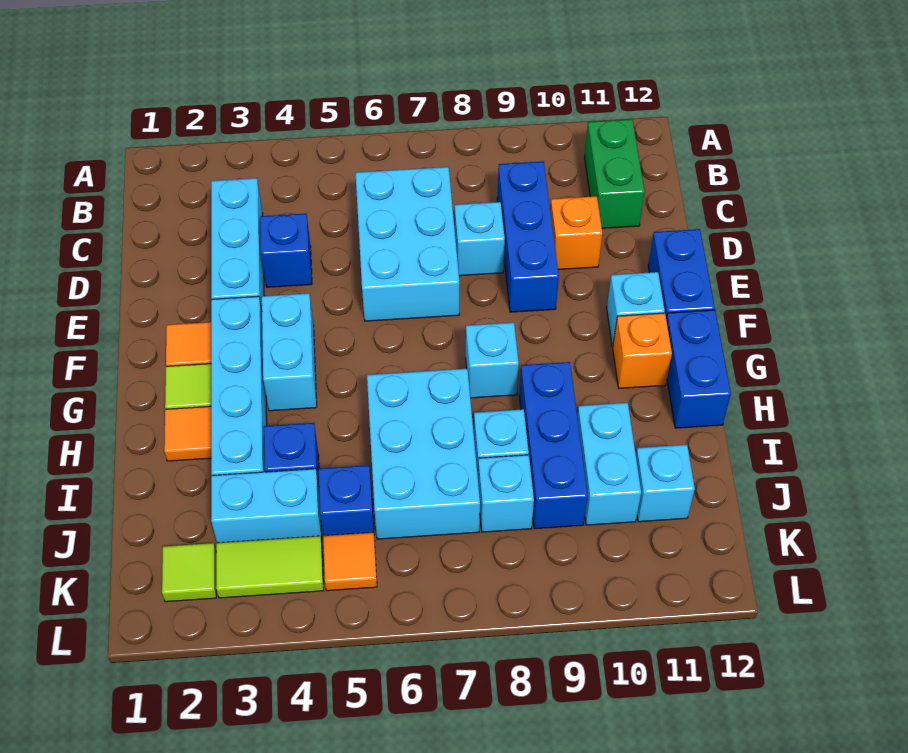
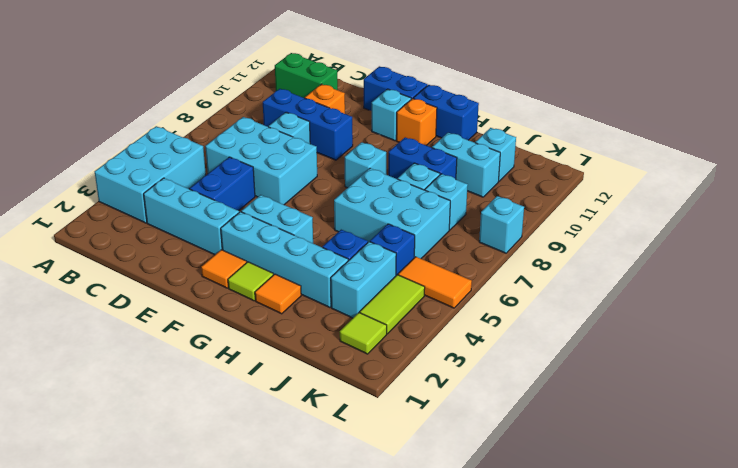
none -> cyan brick A3:B5 level 1
blue brick D4 level 1 -> blue brick D4:D5 level 1
blue brick H9:J9 level 1 -> blue brick H9:I9 level 1
orange tile K5 level 1 -> orange tile K5:L5 level 1
none -> cyan brick L8 level 1

